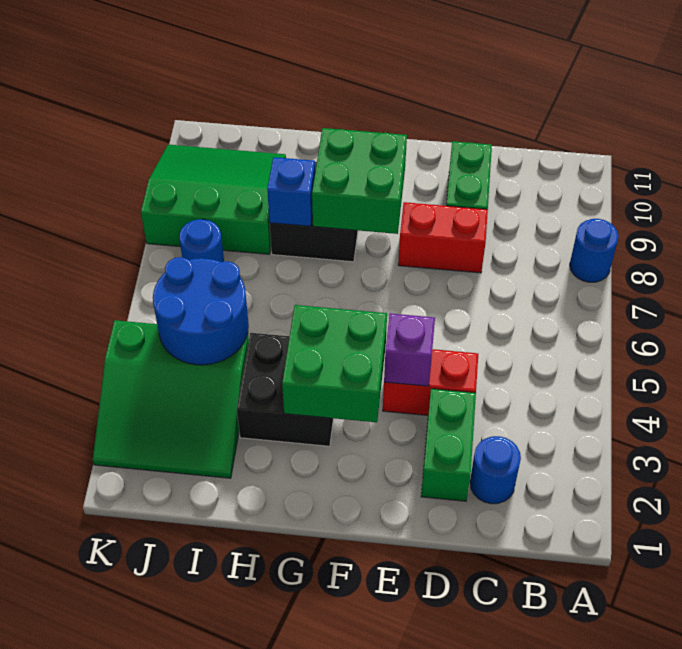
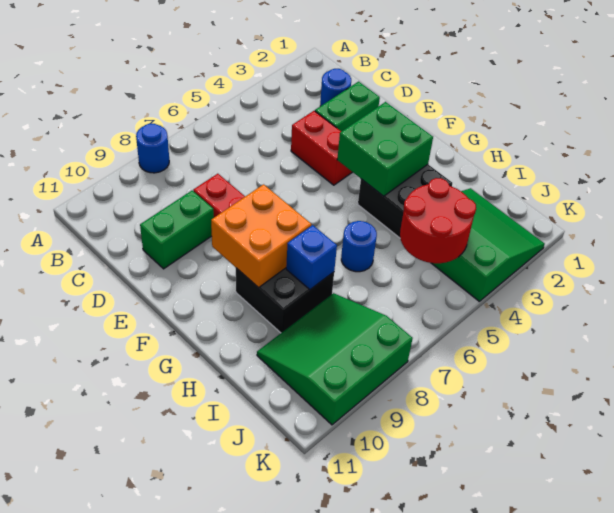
purple brick E4 level 2 -> none
green brick F8:G9 level 2 -> orange brick F8:G9 level 2
blue round brick I4:J5 level 2 -> red round brick I4:J5 level 2
green slope I8:K10 level 1 top 8 -> green slope I8:K10 level 1 top K
blue round brick J7 level 1 -> blue round brick H6 level 1

